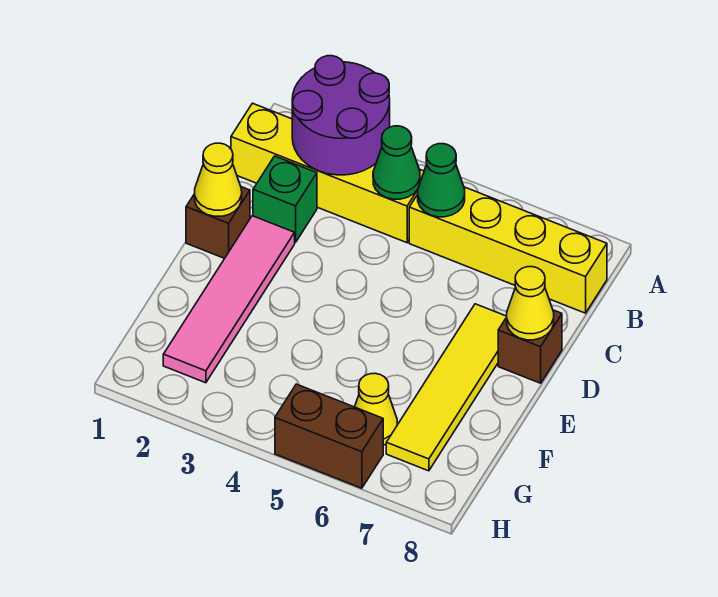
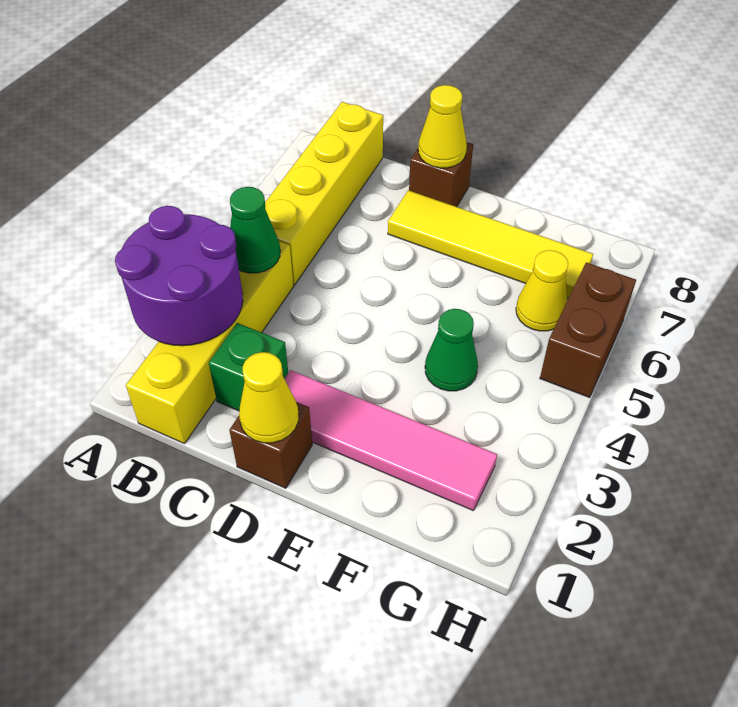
green cone B5 level 2 -> green cone F4 level 1

